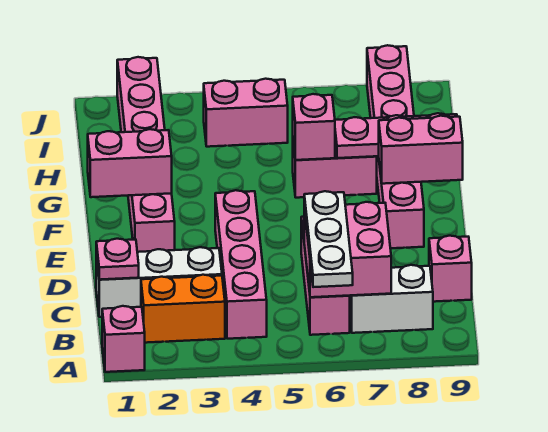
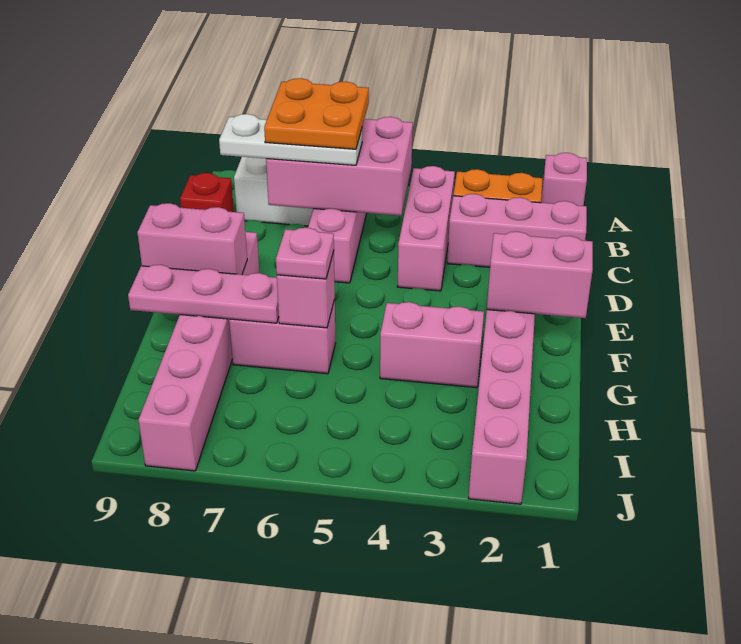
white plate A6:C6 level 3 -> white plate C6:C8 level 3
pink brick B4:E4 level 1 -> pink brick B4:D4 level 1
pink brick B6:C7 level 2 -> pink brick B5:C7 level 2
none -> orange plate B6:C7 level 4
white brick C1:C3 level 1 -> pink brick C1:C3 level 1
pink plate C1 level 2 -> pink plate G6 level 3
pink brick C9 level 1 -> red brick C9 level 1
pink brick I4:I5 level 1 -> pink brick G3:G4 level 1

